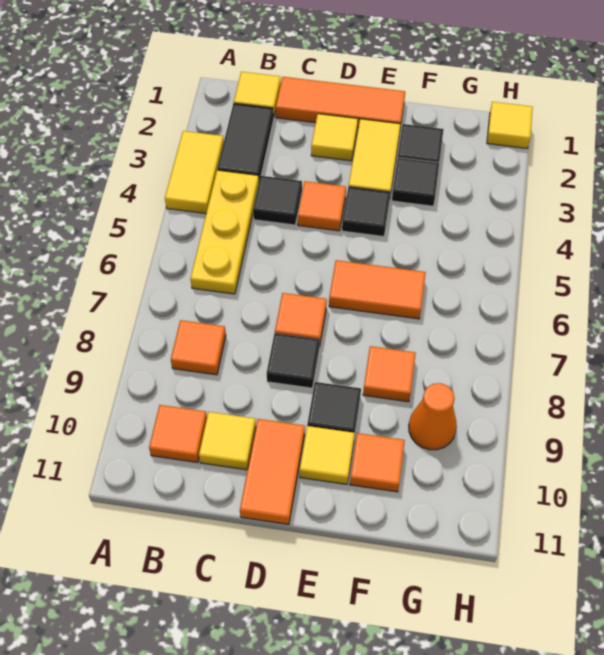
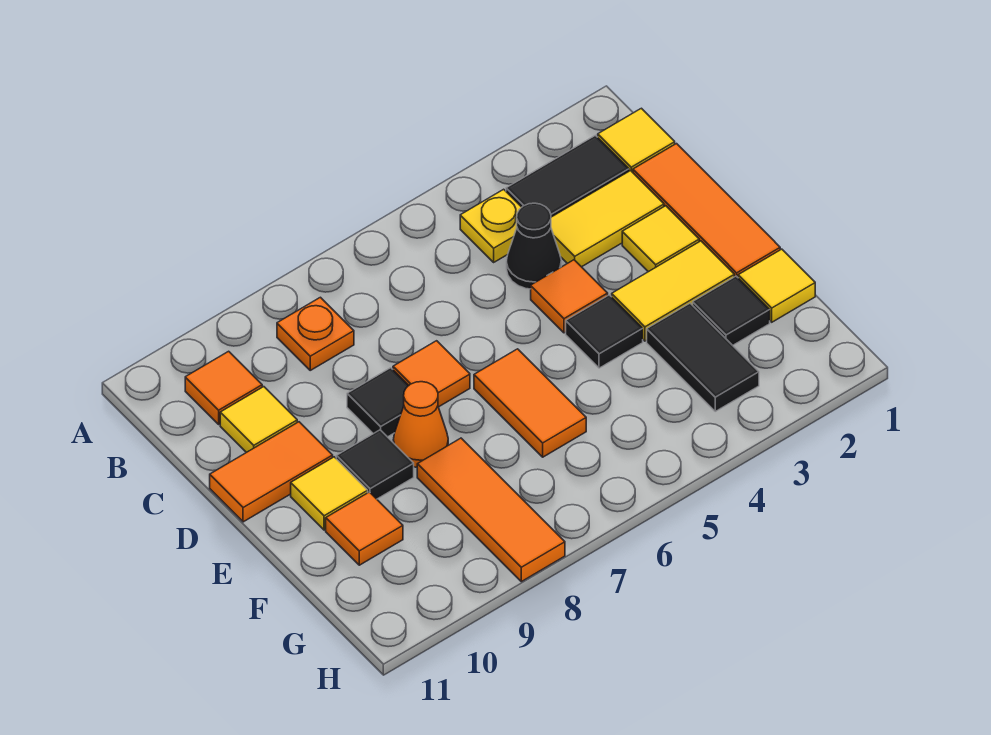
yellow tile A3:A4 level 1 -> yellow tile C2:C3 level 1
yellow plate B4:B6 level 1 -> yellow plate B4 level 1
orange tile B8 level 1 -> orange plate B8 level 1
black tile C4 level 1 -> black cone C4 level 1
black tile F3 level 1 -> black tile F3:G3 level 1
orange tile F8 level 1 -> orange tile F8:H8 level 1
orange cone G9 level 1 -> orange cone E8 level 1
yellow tile H1 level 1 -> yellow tile F1 level 1

